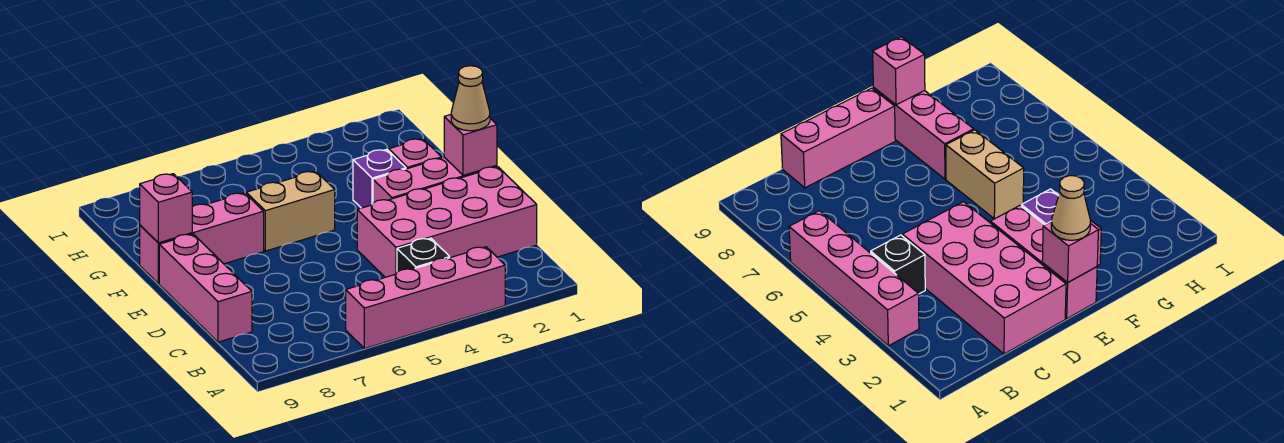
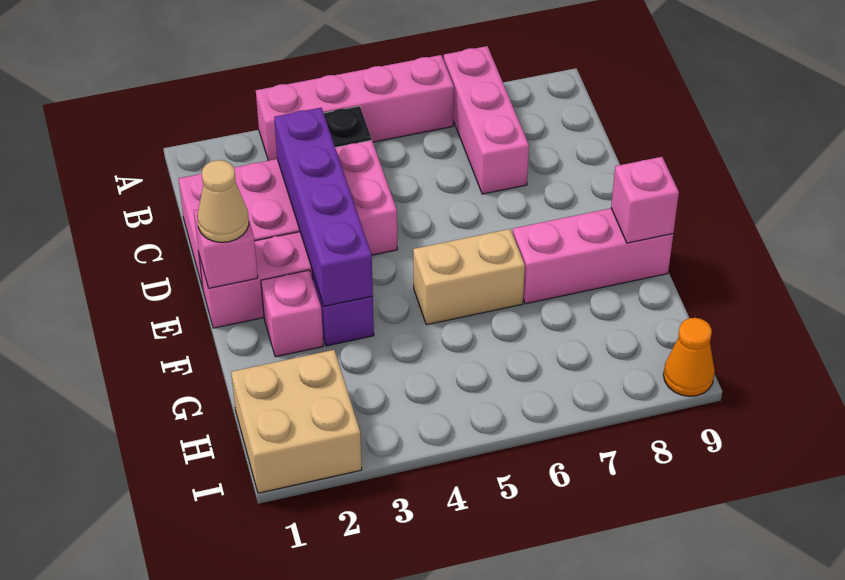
none -> purple brick C3:F3 level 2
pink brick C9:E9 level 1 -> pink brick A7:C7 level 1
none -> tan brick H1:I2 level 1
none -> orange cone I9 level 1

